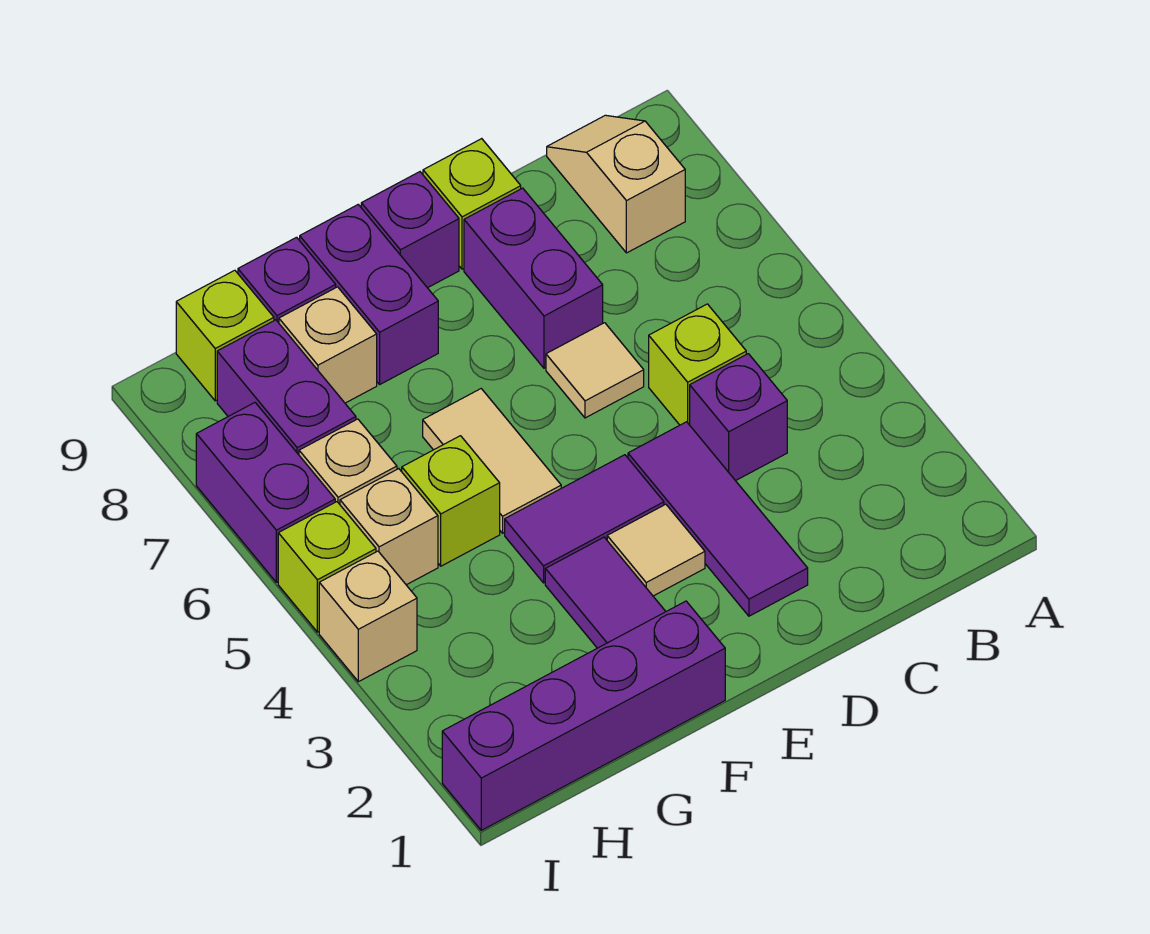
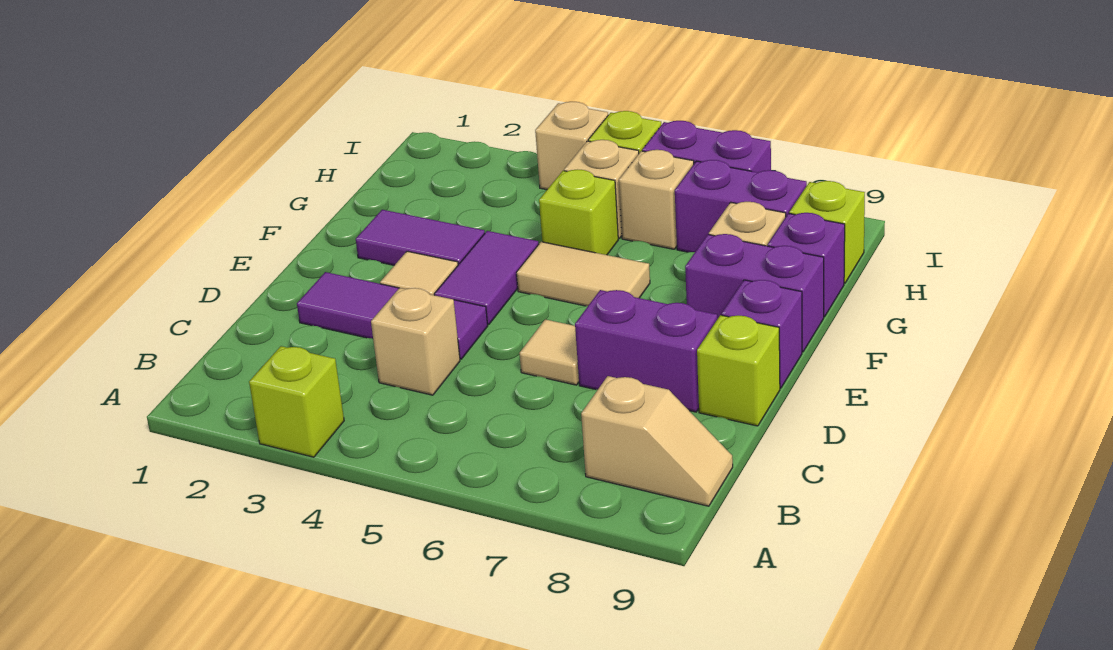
purple brick C4 level 1 -> tan brick C4 level 1
lime brick C5 level 1 -> lime brick A3 level 1
purple brick F1:I1 level 1 -> none

